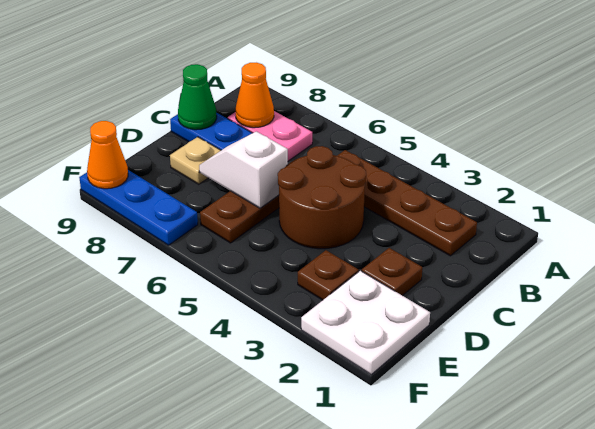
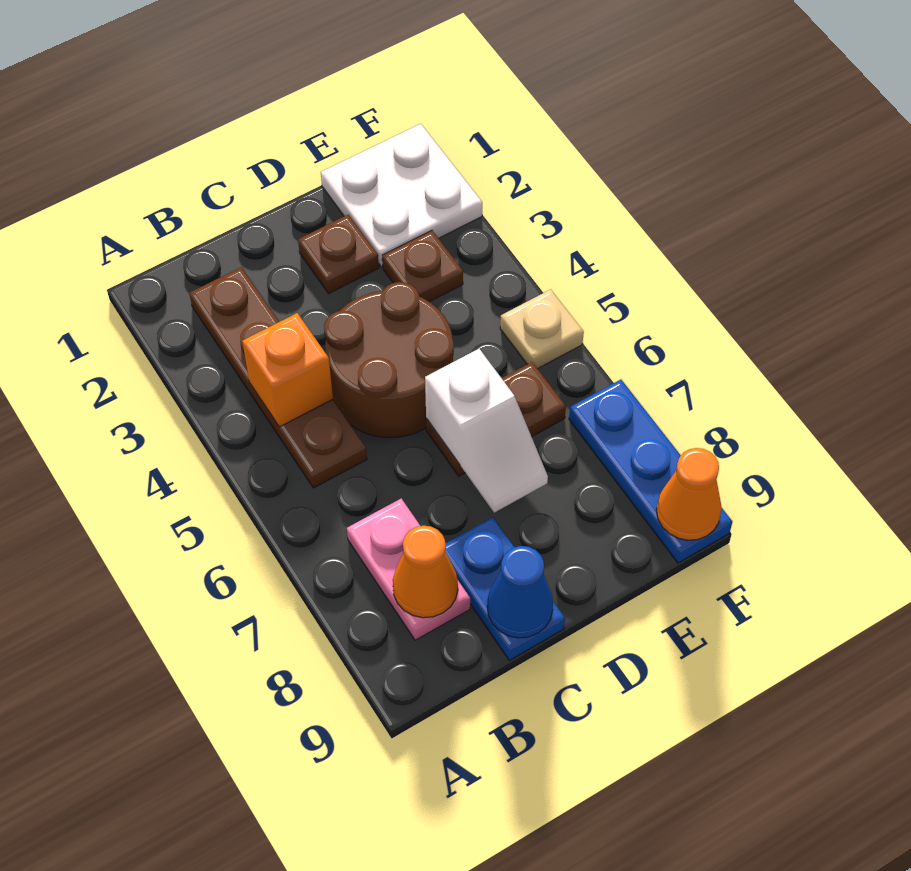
none -> orange brick B4 level 2
green cone C9 level 2 -> blue cone C9 level 2
tan plate D8 level 1 -> tan plate F5 level 1

